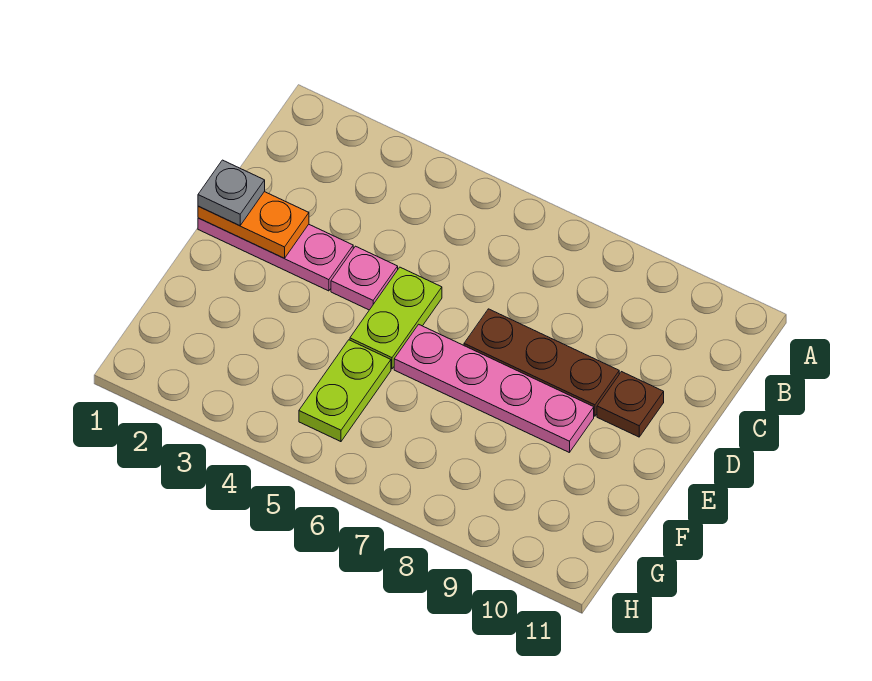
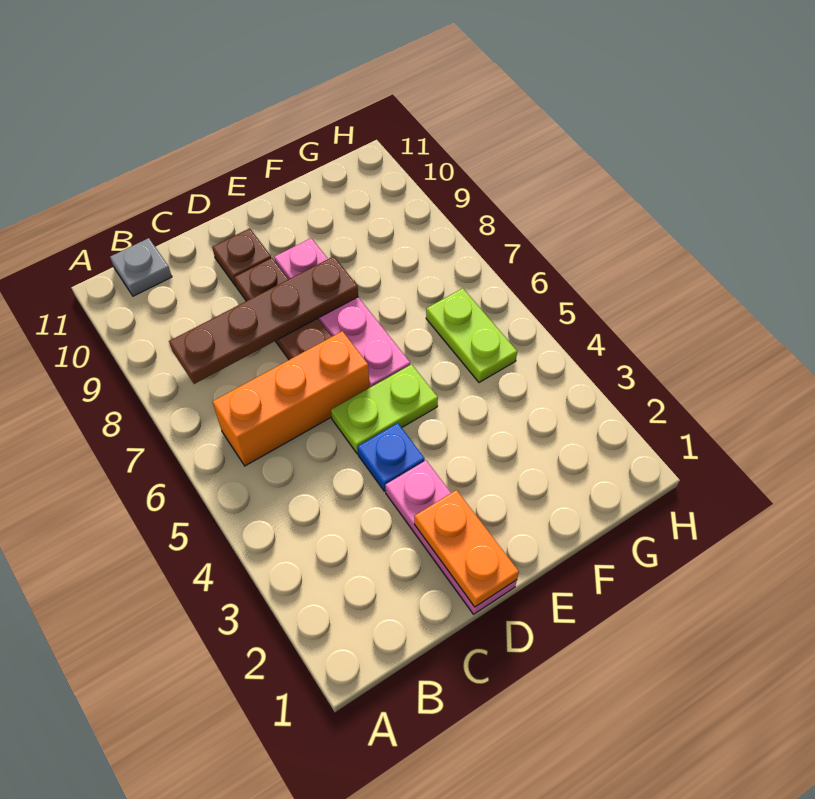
none -> orange brick B6:D6 level 1
none -> brown plate B8:E8 level 2
grey plate D1 level 3 -> grey plate B11 level 1
pink plate D4 level 1 -> blue plate D4 level 1
lime plate F5:G5 level 1 -> lime plate G5:G6 level 1

